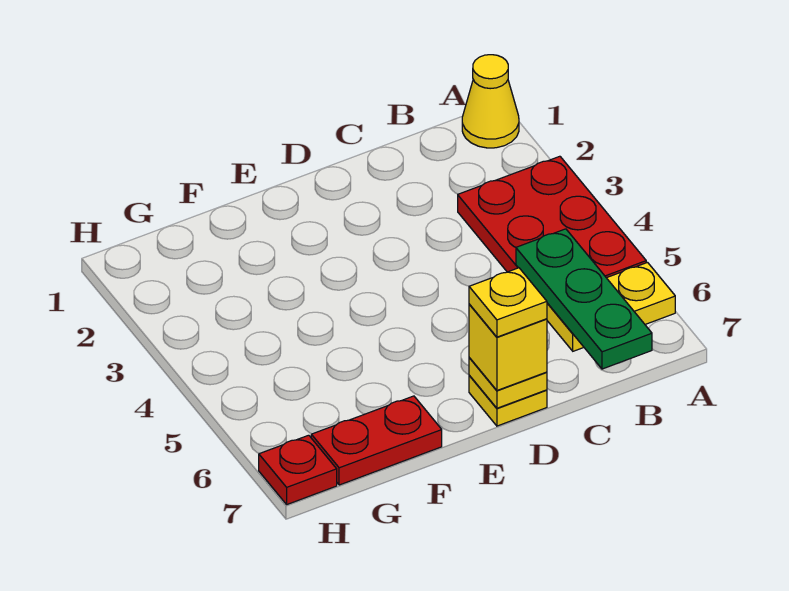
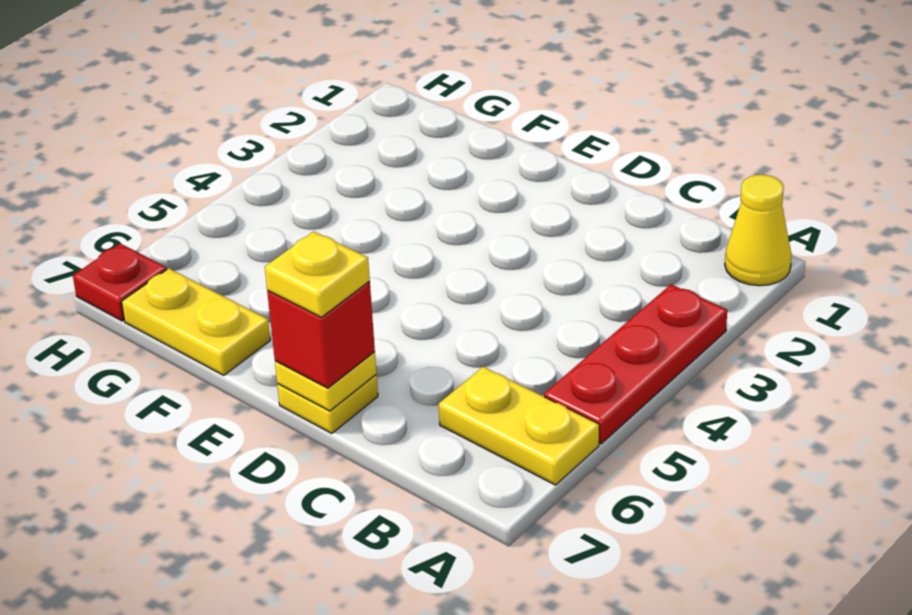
red plate A3:B5 level 1 -> red plate A3:A5 level 1
green plate B5:B7 level 2 -> none
yellow brick D7 level 3 -> red brick D7 level 3
red plate F7:G7 level 1 -> yellow plate F7:G7 level 1

